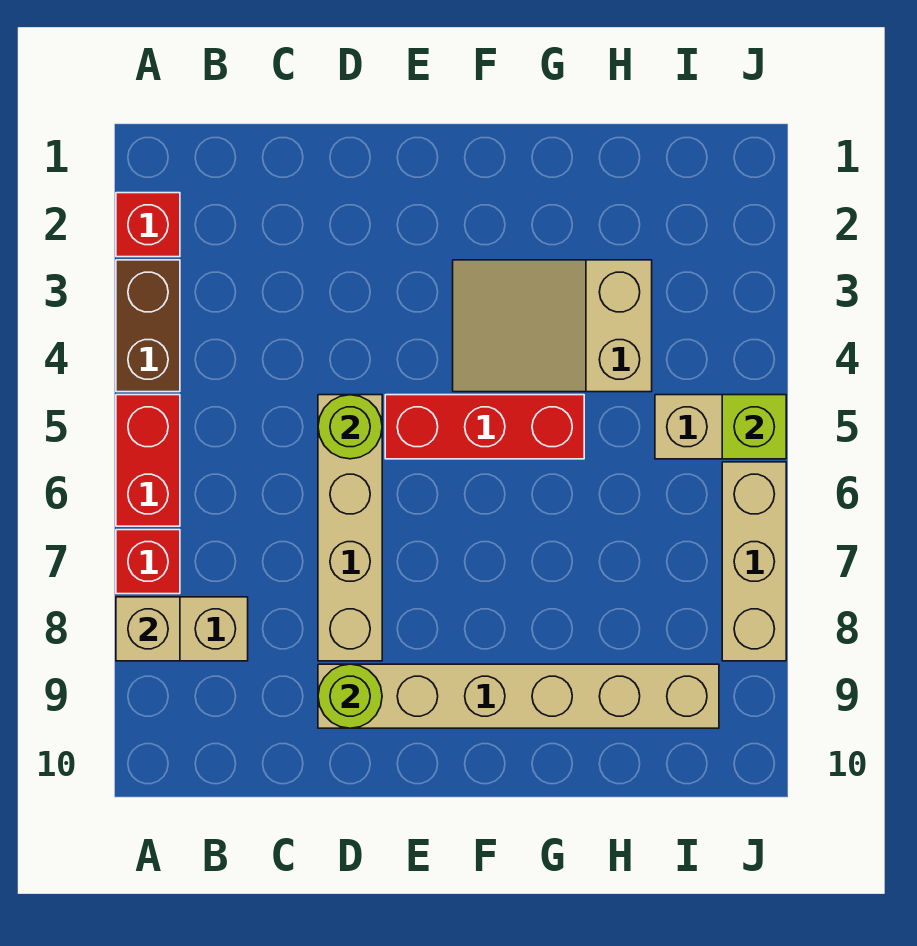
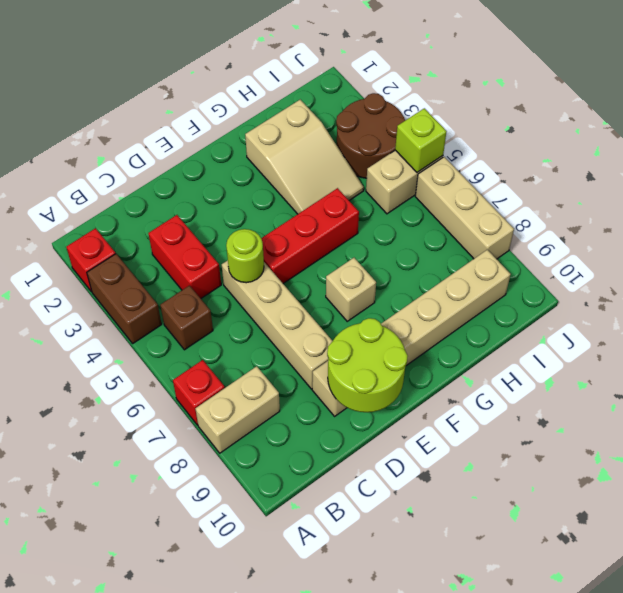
red brick A5:A6 level 1 -> red brick C3:C4 level 1
tan brick A8 level 2 -> tan brick F7 level 1
none -> brown brick B5 level 1
lime round brick D9 level 2 -> lime round brick D9:E10 level 2
tan slope F3:H4 level 1 top H -> tan slope G2:H4 level 1 top 2
none -> brown round brick I3:J4 level 1

